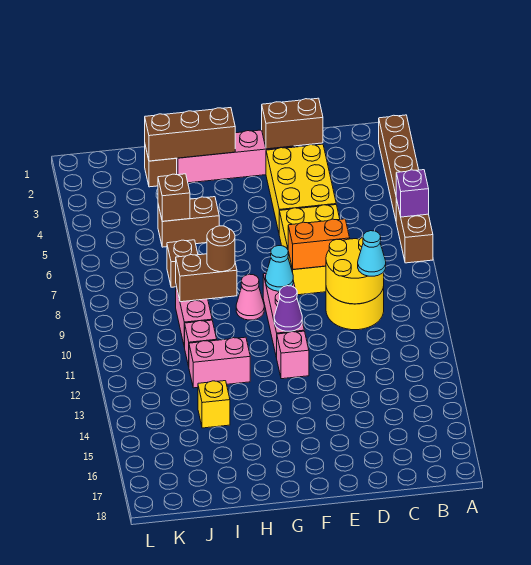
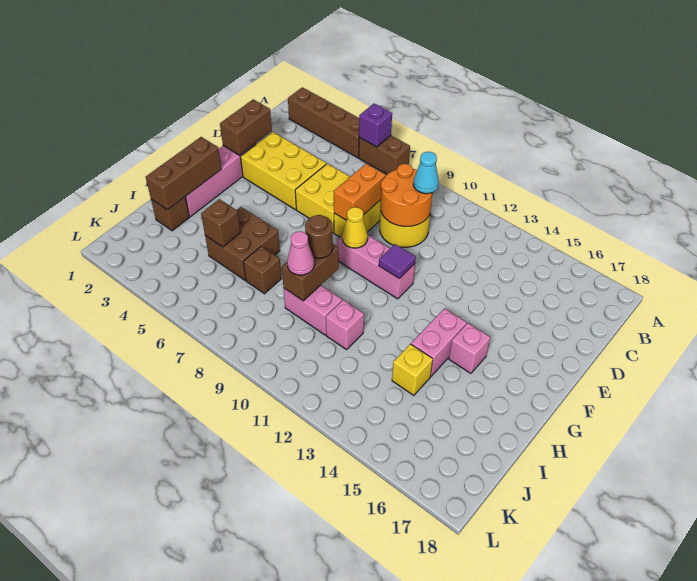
yellow round brick C9:D10 level 2 -> orange round brick C9:D10 level 2
cyan cone F9 level 2 -> yellow cone F9 level 2
purple cone F11 level 2 -> purple tile F11 level 2
pink brick F12 level 1 -> pink brick G15 level 1
pink cone G9 level 1 -> pink cone I9 level 3
brown brick H5:I5 level 1 -> brown brick H5:I6 level 1
pink brick H12:I12 level 1 -> pink brick G14:H14 level 1

